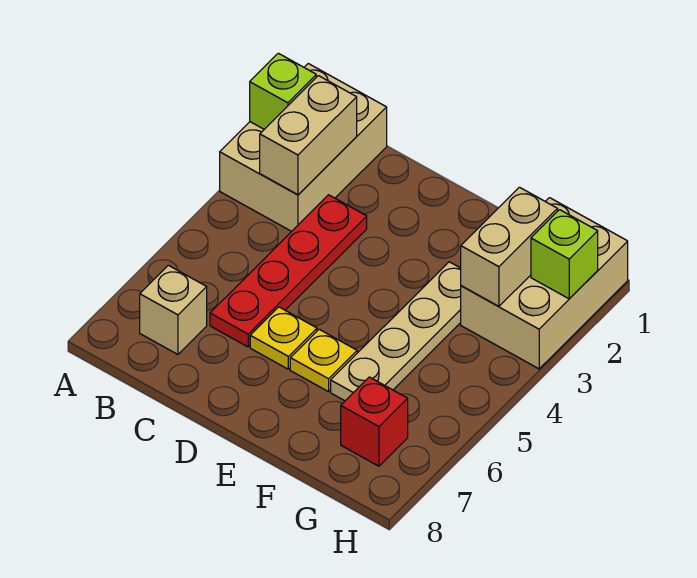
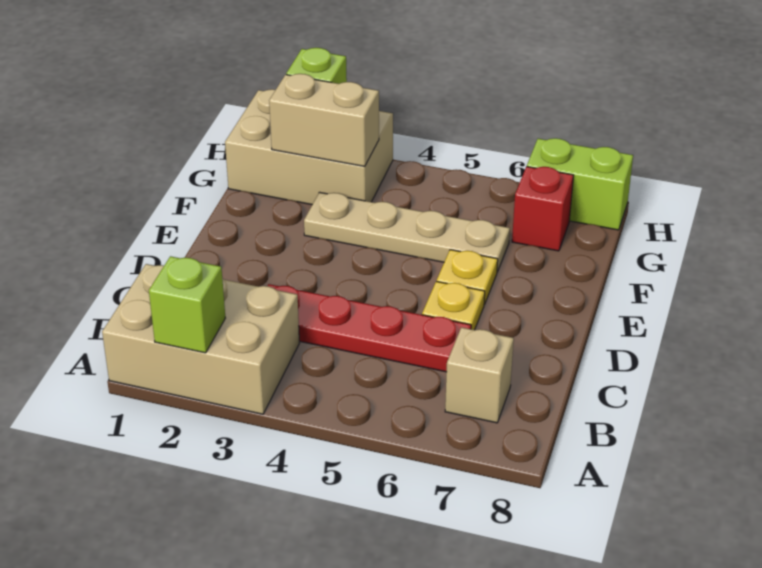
tan brick B2:B3 level 2 -> none
none -> lime brick H7:H8 level 1

